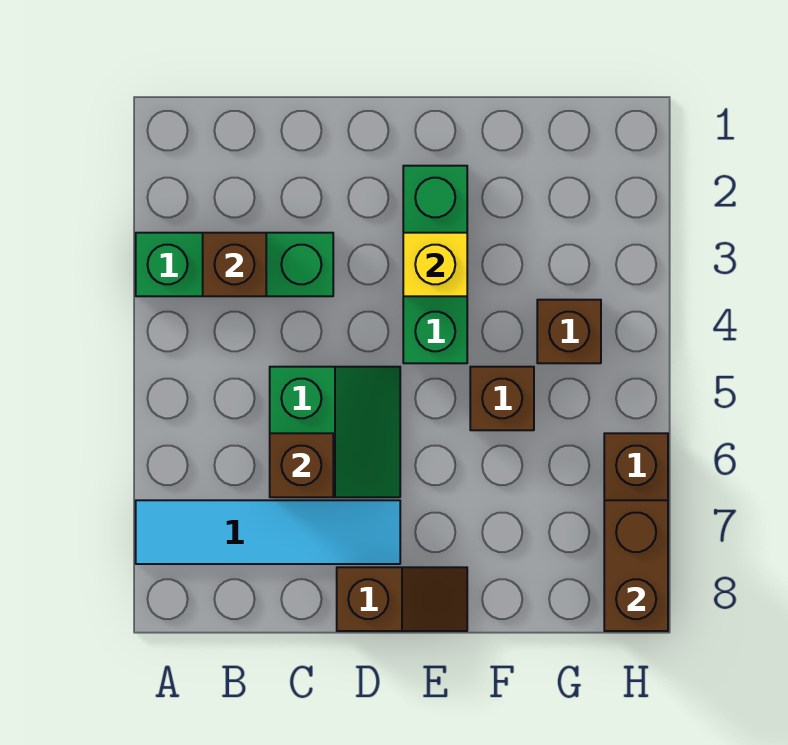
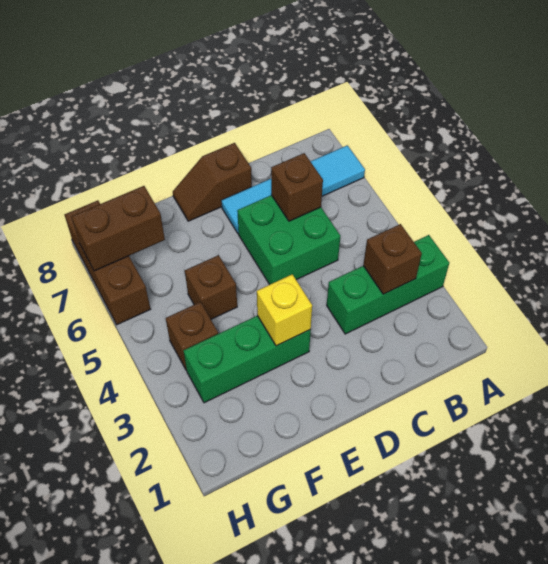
green slope C5:D6 level 1 top C -> green brick C5:D6 level 1
green brick E2:E4 level 1 -> green brick E3:G3 level 1
brown brick H7:H8 level 2 -> brown brick G7:H7 level 2

